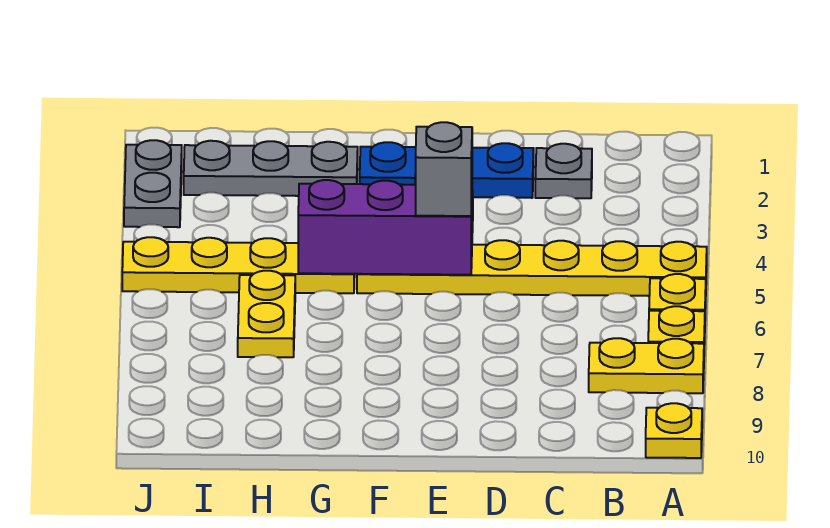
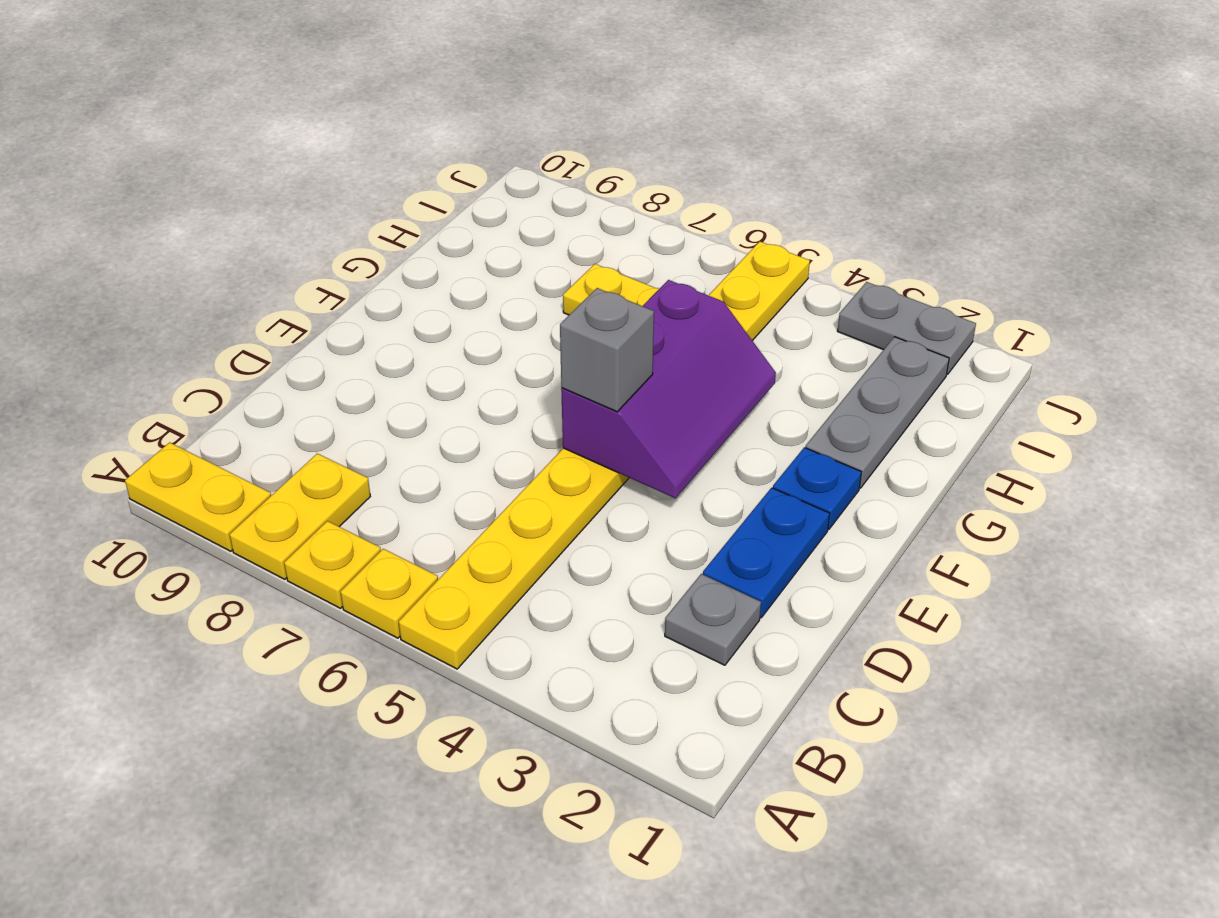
yellow plate A10 level 1 -> yellow plate A9:A10 level 1

